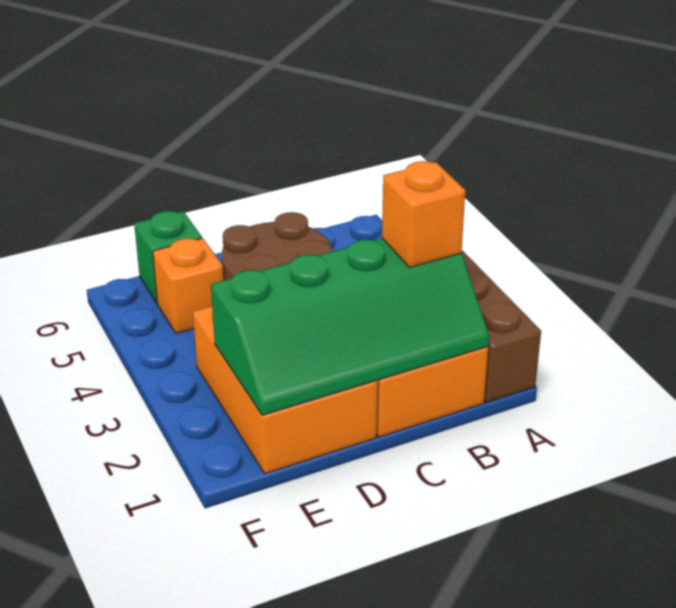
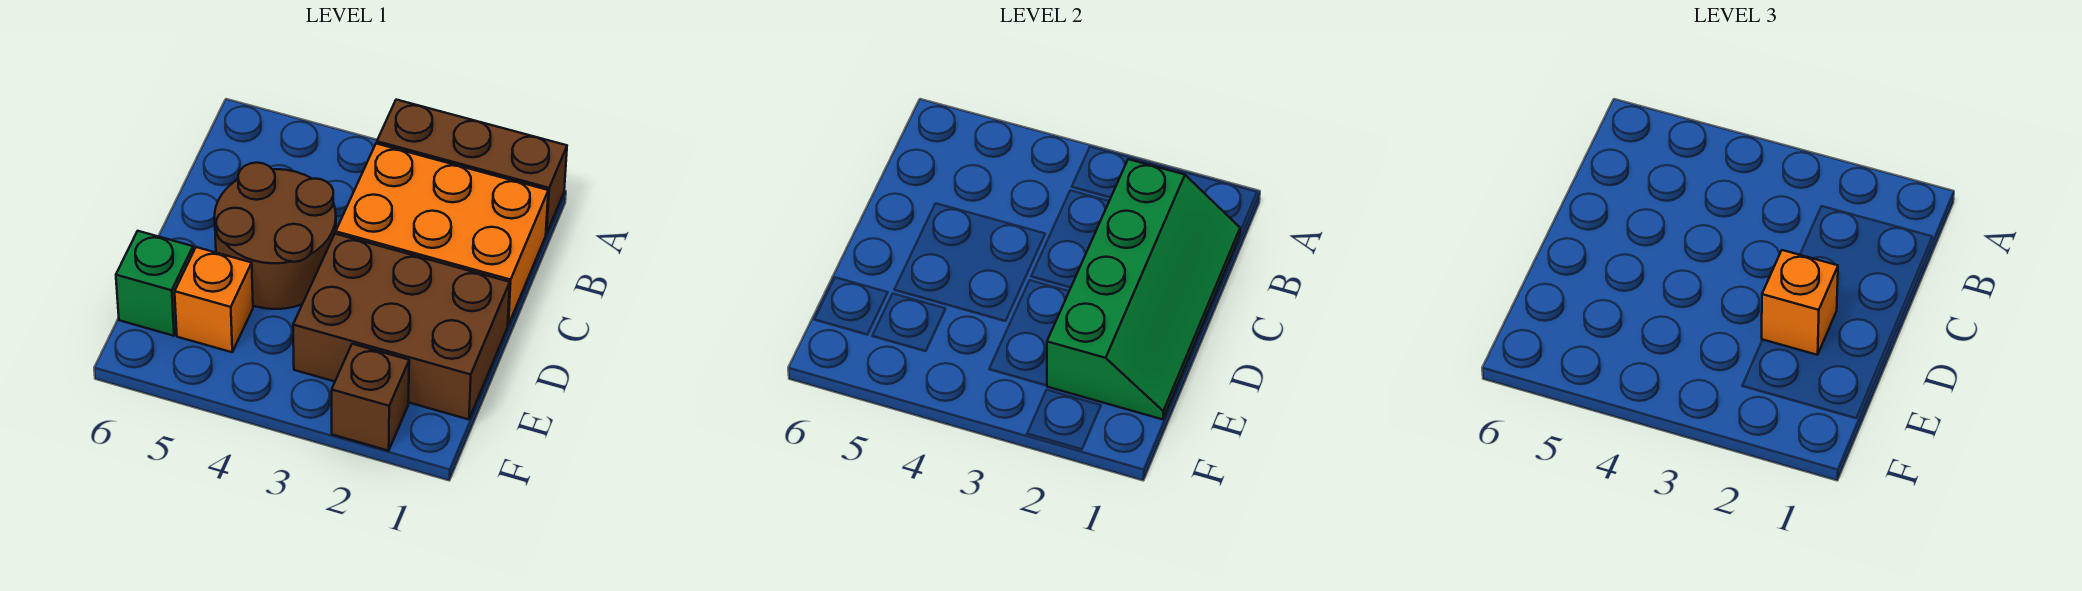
orange brick B2 level 3 -> orange brick D2 level 3
orange brick D1:E3 level 1 -> brown brick D1:E3 level 1
none -> brown brick F2 level 1

